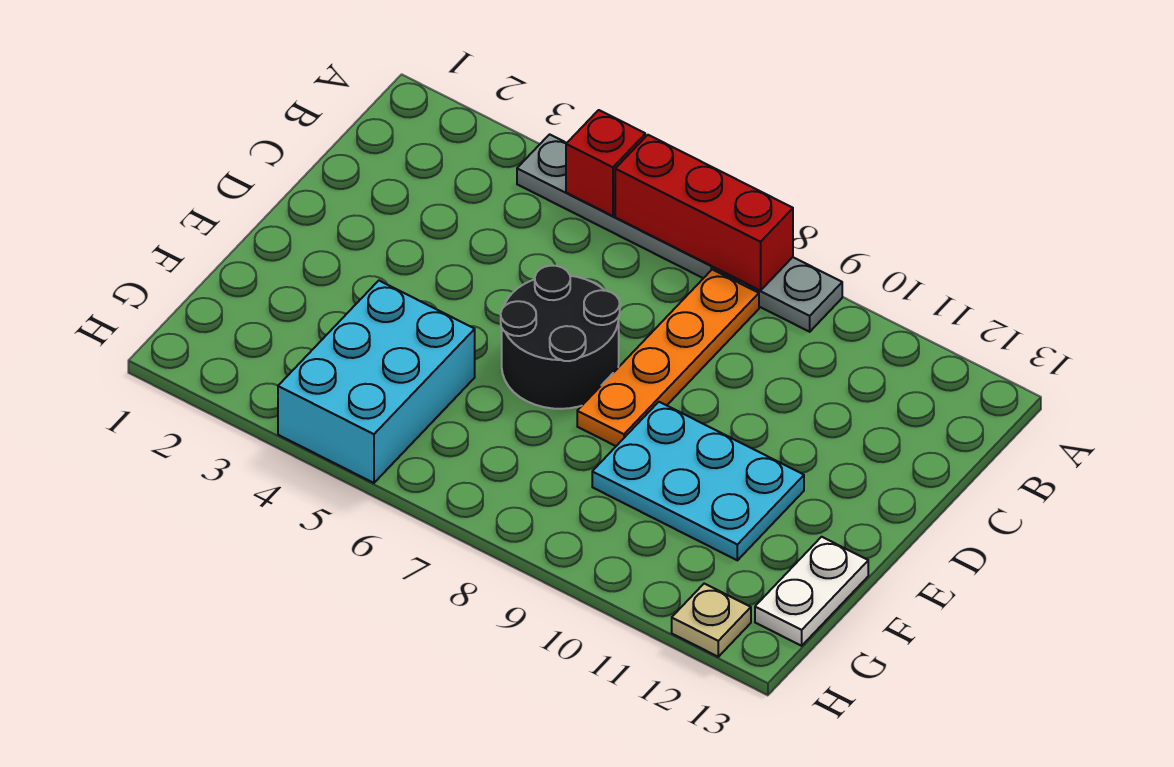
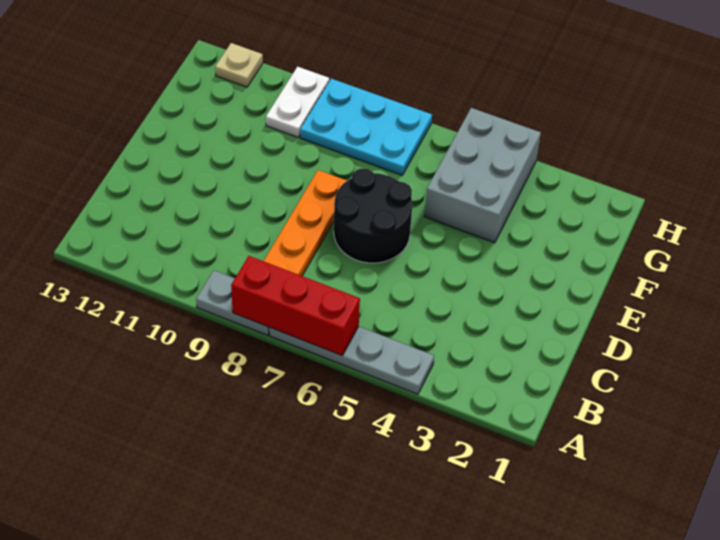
red brick A5 level 2 -> none
cyan plate E9:F11 level 1 -> cyan plate G7:H9 level 1
cyan brick F4:H5 level 1 -> grey brick F4:H5 level 1
white plate F13:G13 level 1 -> white plate G10:H10 level 1

